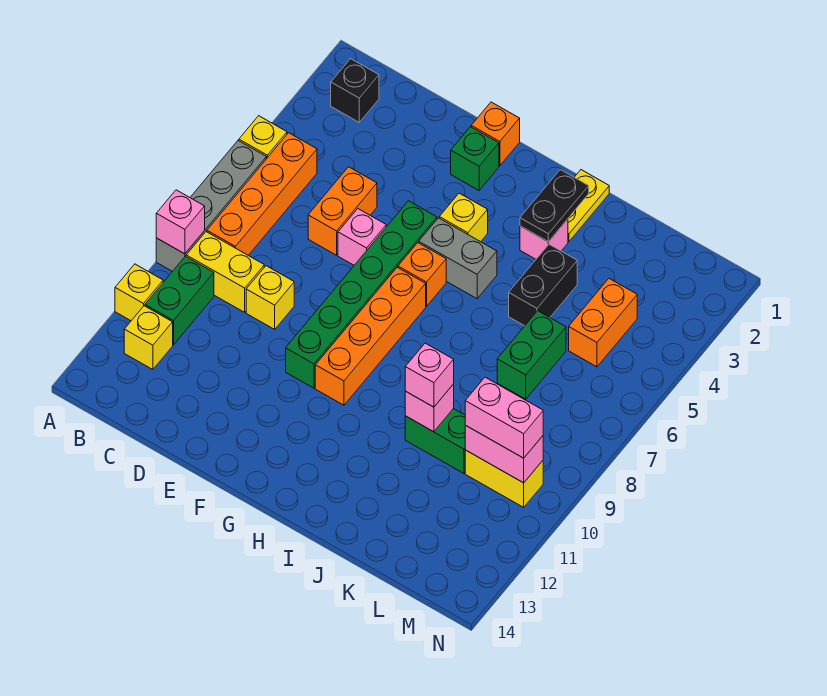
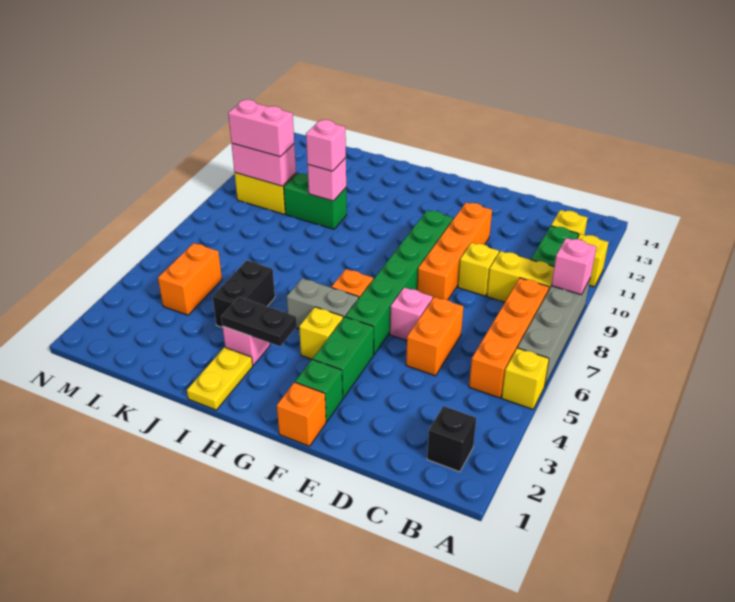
orange brick G7:G10 level 1 -> orange brick E8:E11 level 1
black plate I2:I3 level 2 -> black plate H3:I3 level 2
green brick K6:K7 level 1 -> green brick F3:F4 level 1

